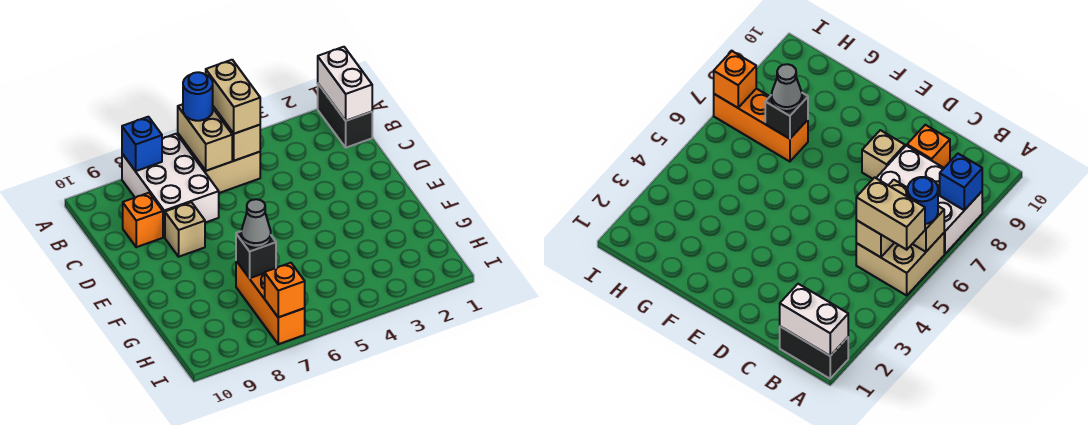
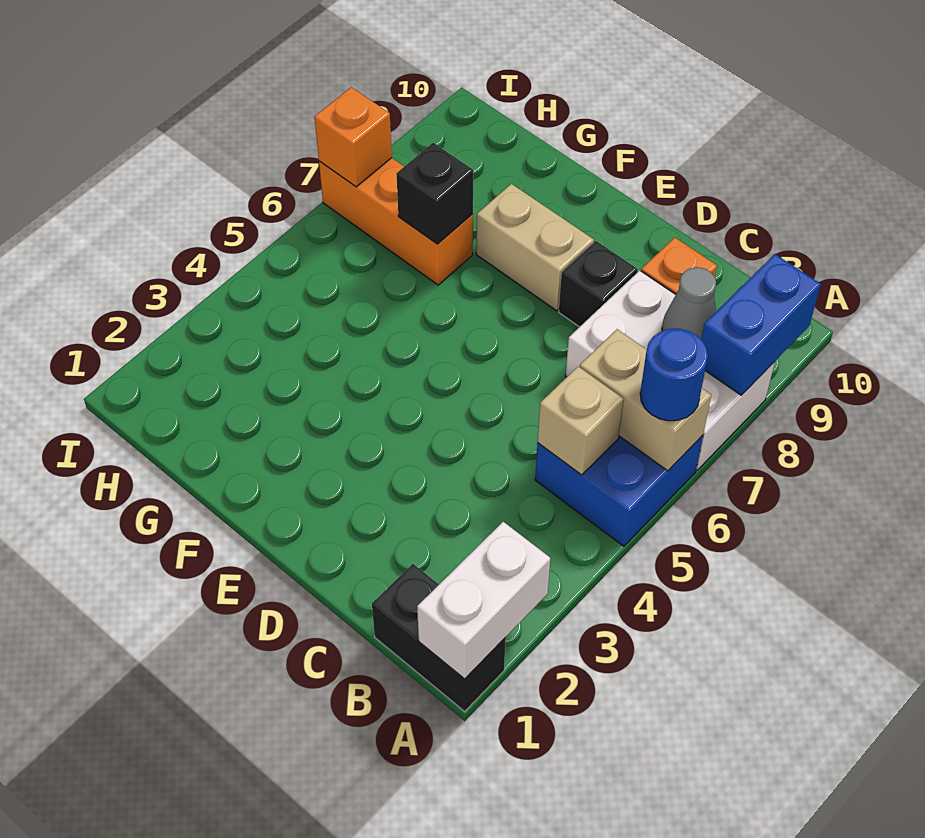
white brick A1:B1 level 2 -> white brick A1:A2 level 2
tan brick A5:B6 level 1 -> blue brick A5:B6 level 1
tan brick A5:B5 level 3 -> tan brick E8:F8 level 1
blue brick A8 level 2 -> blue brick A8:A9 level 2
tan brick D8 level 1 -> black brick D8 level 1
grey cone G7 level 3 -> grey cone B8 level 2

